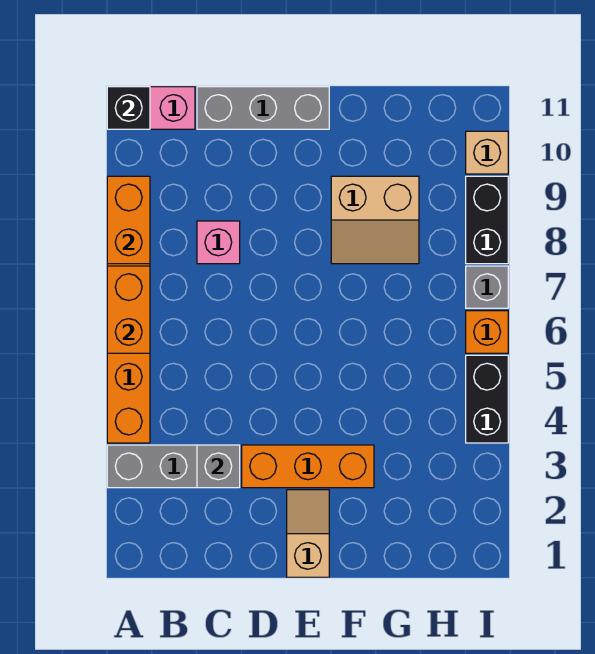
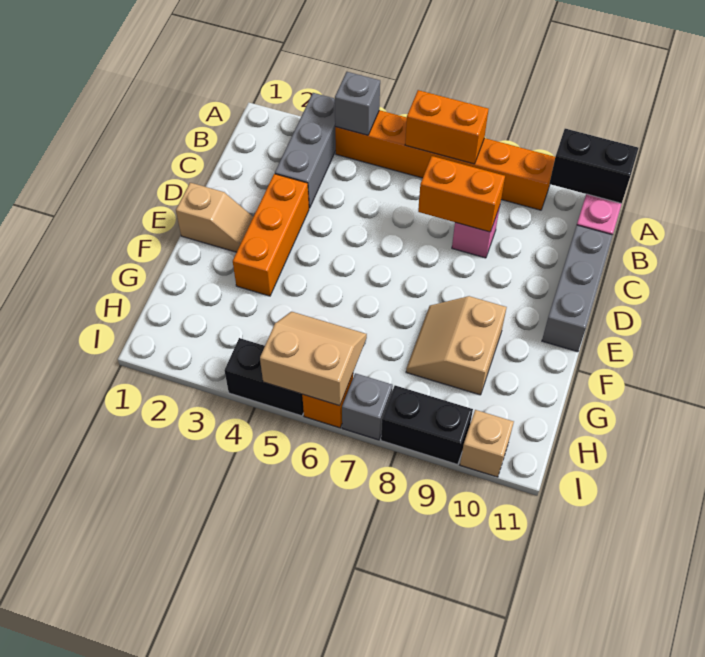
orange brick A8:A9 level 2 -> orange brick C7:C8 level 2
black brick A11 level 2 -> black brick A10:A11 level 2
grey brick C3 level 2 -> grey brick A4 level 2
none -> tan slope H5:I6 level 2 top I

